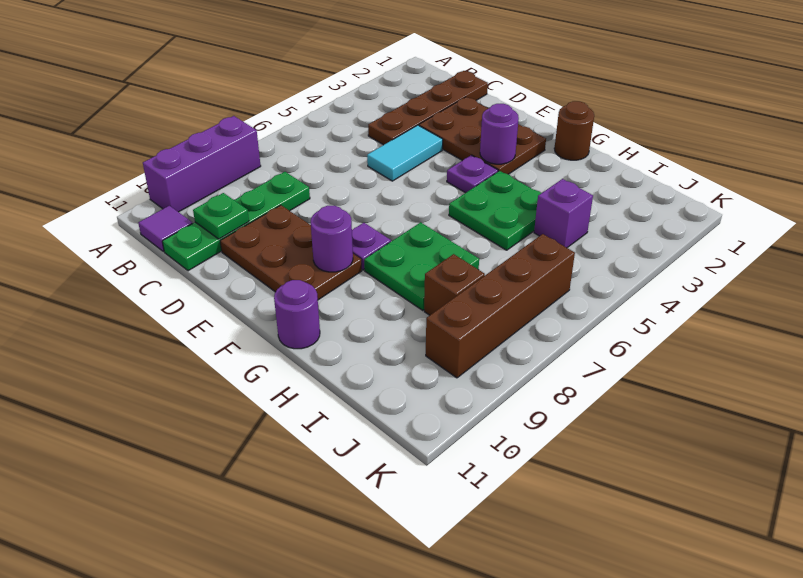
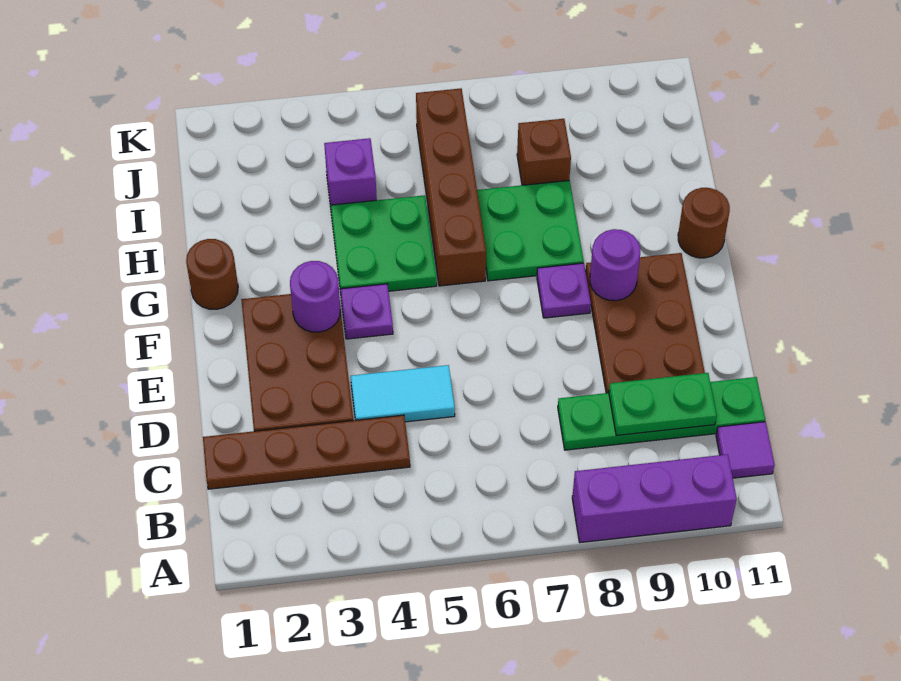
green plate C10 level 2 -> green plate C9:C10 level 2
purple round brick G11 level 1 -> brown round brick G11 level 1
brown brick J6:J9 level 1 -> brown brick G6:J6 level 1

